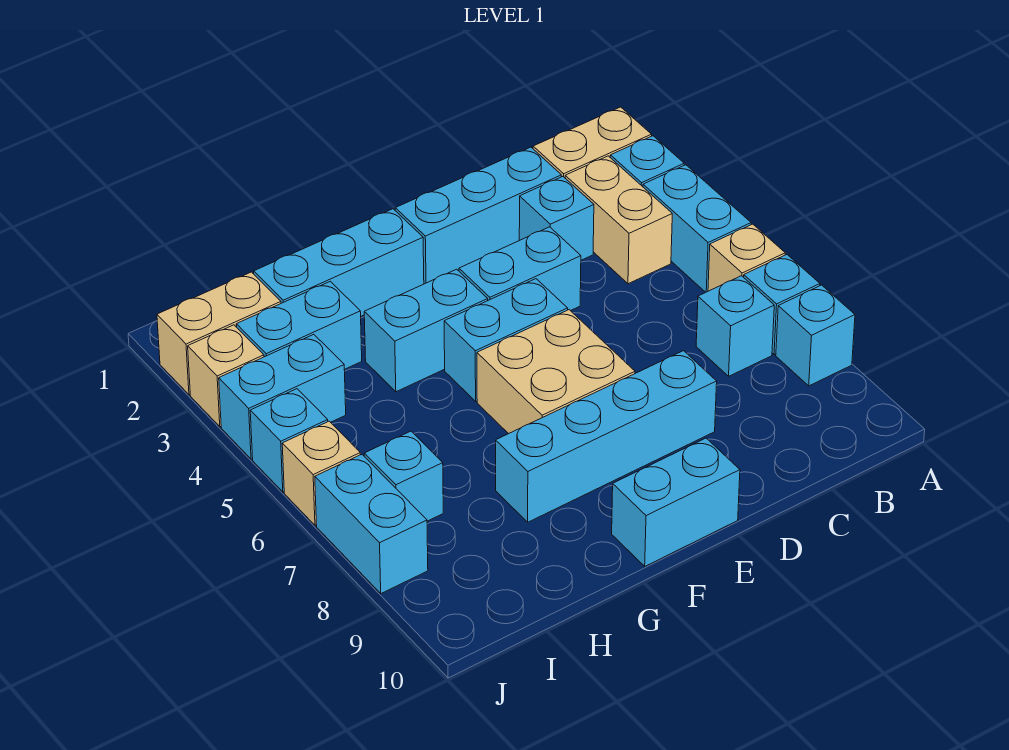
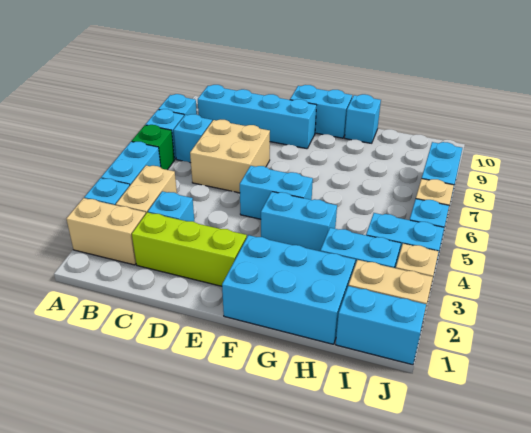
tan brick A6 level 1 -> green brick A6 level 1
cyan brick C2:E2 level 1 -> lime brick C2:E2 level 1
cyan brick D4:E4 level 1 -> cyan brick I1:J1 level 1
cyan brick D8:G8 level 1 -> cyan brick B9:E9 level 1
tan brick E6:F7 level 1 -> tan brick C6:D7 level 1
cyan brick F2:H2 level 1 -> cyan brick F1:H2 level 1
cyan brick I7 level 1 -> cyan brick G10 level 1

